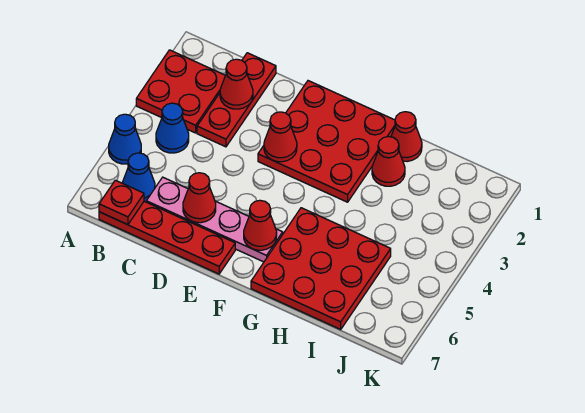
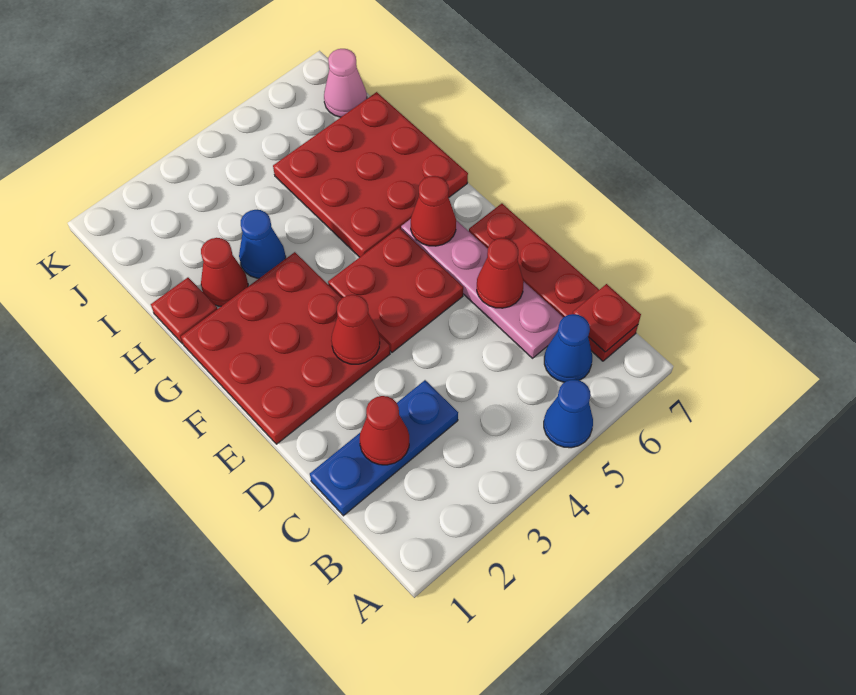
red plate A2:B3 level 1 -> red plate E4:F5 level 1
blue cone B4 level 1 -> blue cone H3 level 1
red plate C1:C3 level 1 -> blue plate C1:C3 level 1
red cone H1 level 1 -> red plate H1 level 1
none -> pink cone J7 level 1

